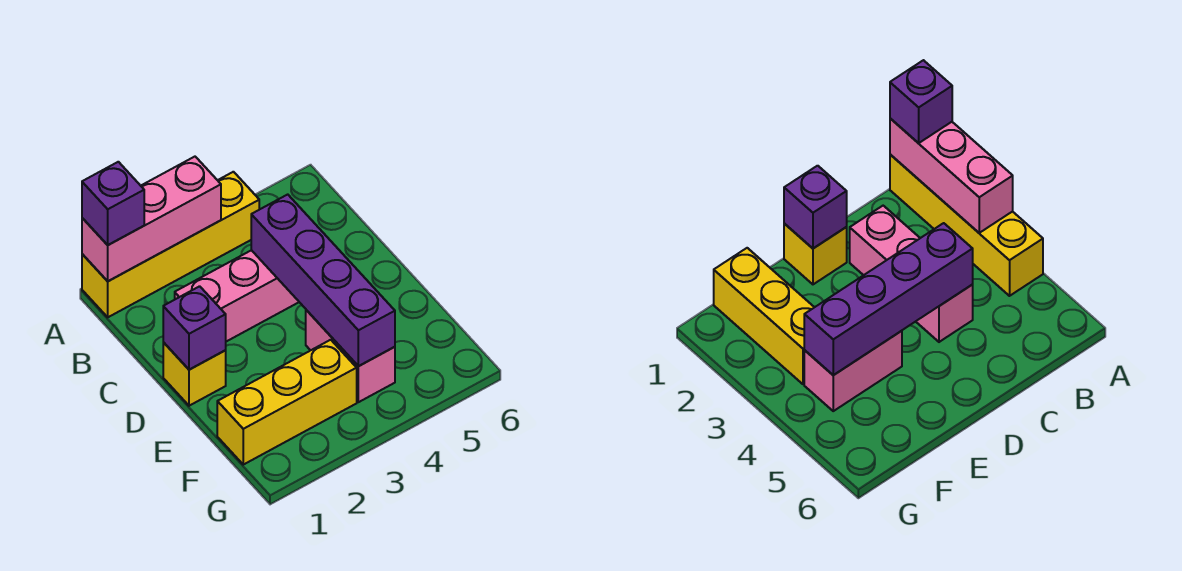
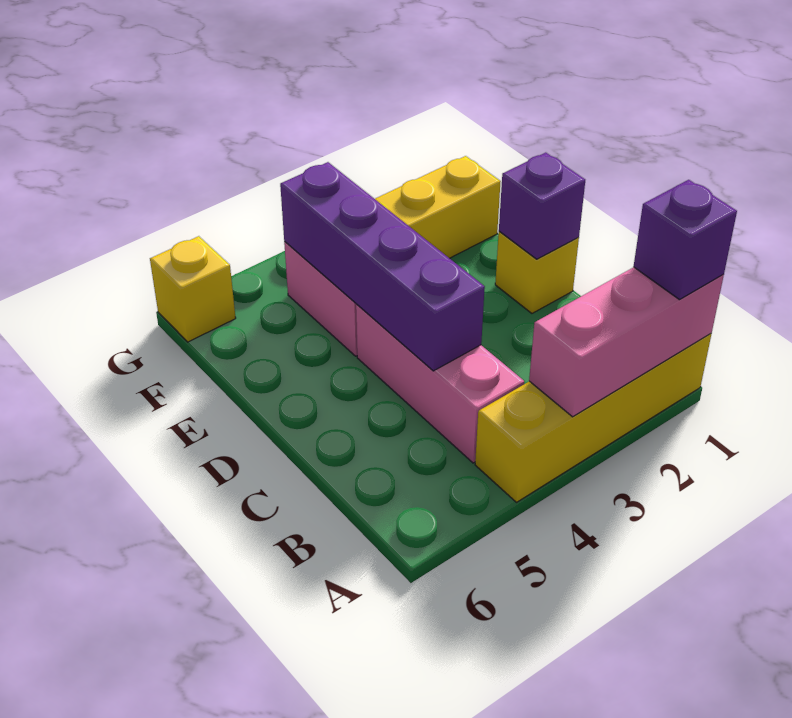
pink brick C2:C4 level 1 -> pink brick B4:D4 level 1
none -> yellow brick G6 level 1

